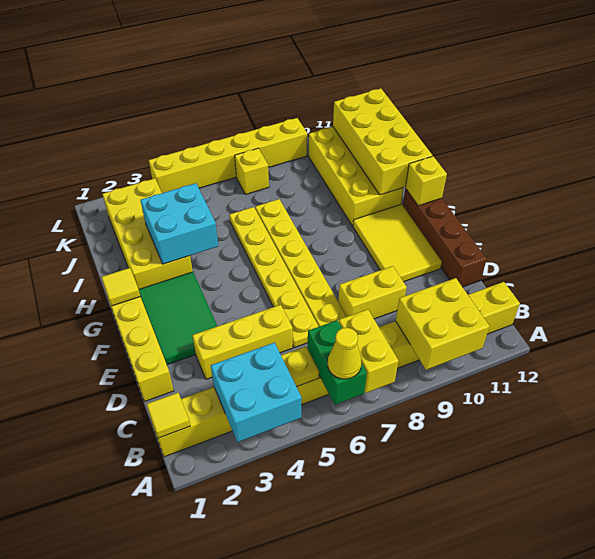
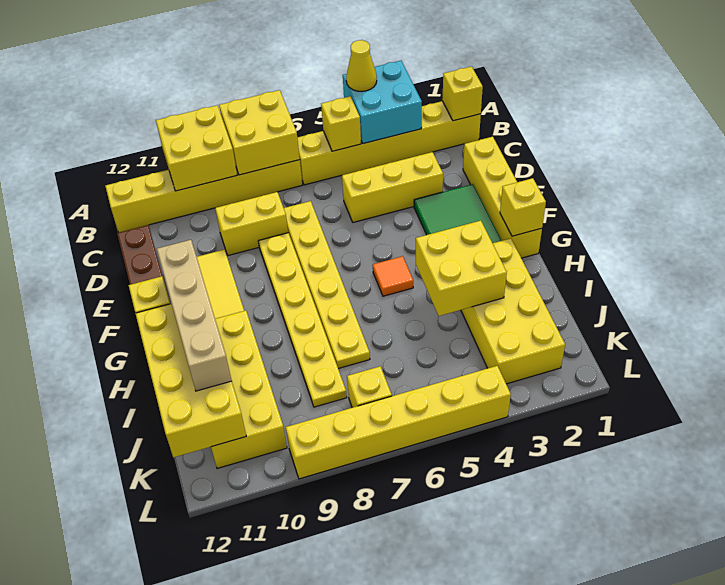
green brick A6:B6 level 2 -> none
yellow cone A6 level 3 -> yellow cone A4 level 3
yellow brick A7:B7 level 2 -> yellow brick A7:B8 level 2
yellow tile B1 level 2 -> yellow brick B1 level 2
yellow plate B5 level 2 -> yellow brick B5 level 2
yellow plate D6:I6 level 1 -> yellow plate E8:J8 level 1
yellow tile G1 level 2 -> yellow brick G1 level 2
none -> orange tile G5 level 1
none -> tan brick G11:J11 level 3
cyan brick H3:I4 level 2 -> yellow brick H3:I4 level 2

